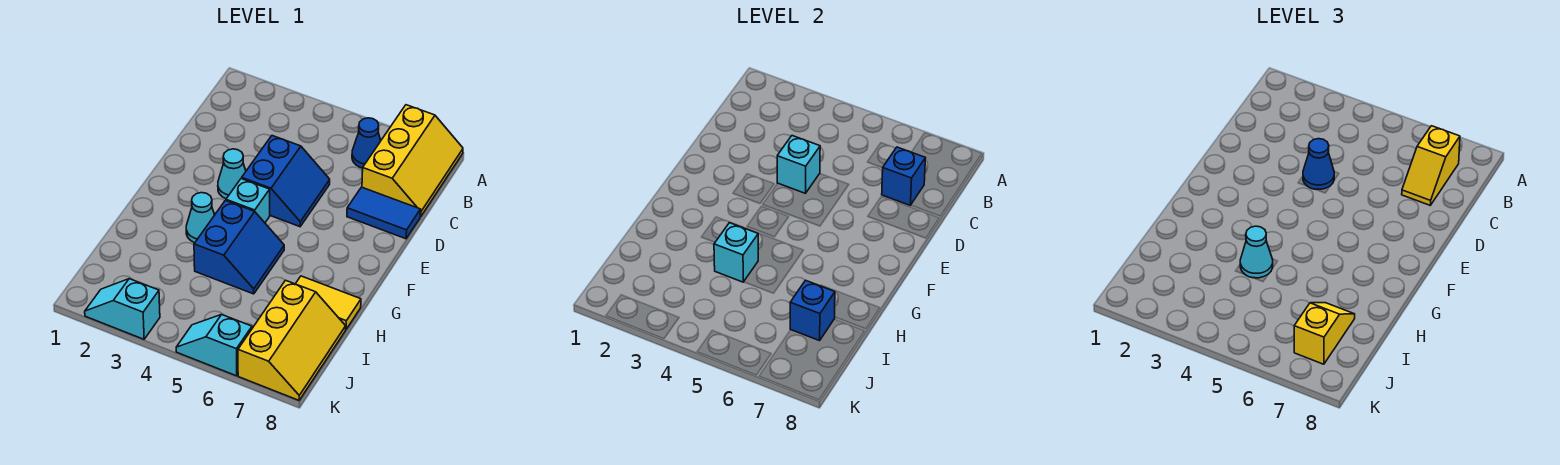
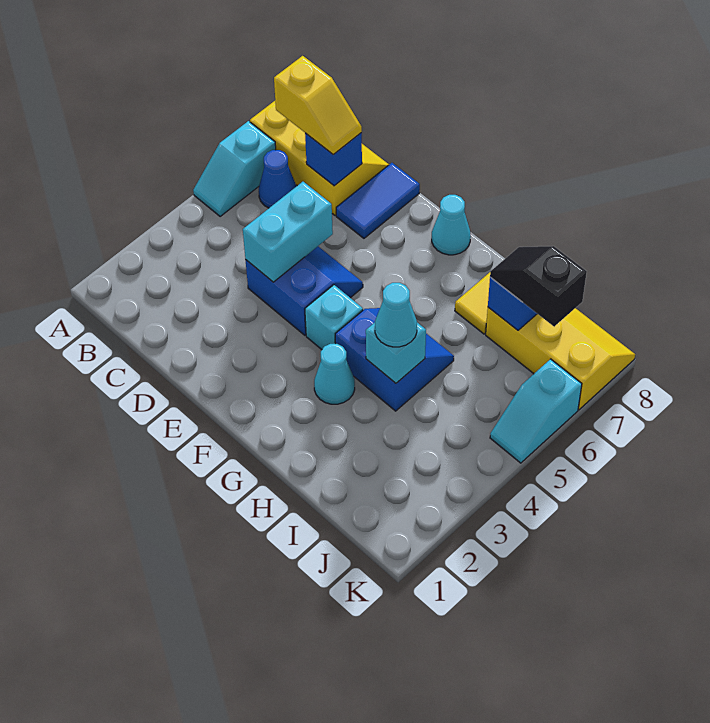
cyan brick D4 level 2 -> cyan brick D4:D5 level 2
blue cone D4 level 3 -> none
cyan cone E3 level 1 -> cyan cone F8 level 1
yellow slope I7:J7 level 3 top J -> black slope I7:J7 level 3 top J
cyan slope K2:K3 level 1 top 3 -> cyan slope A5:A6 level 1 top 6

